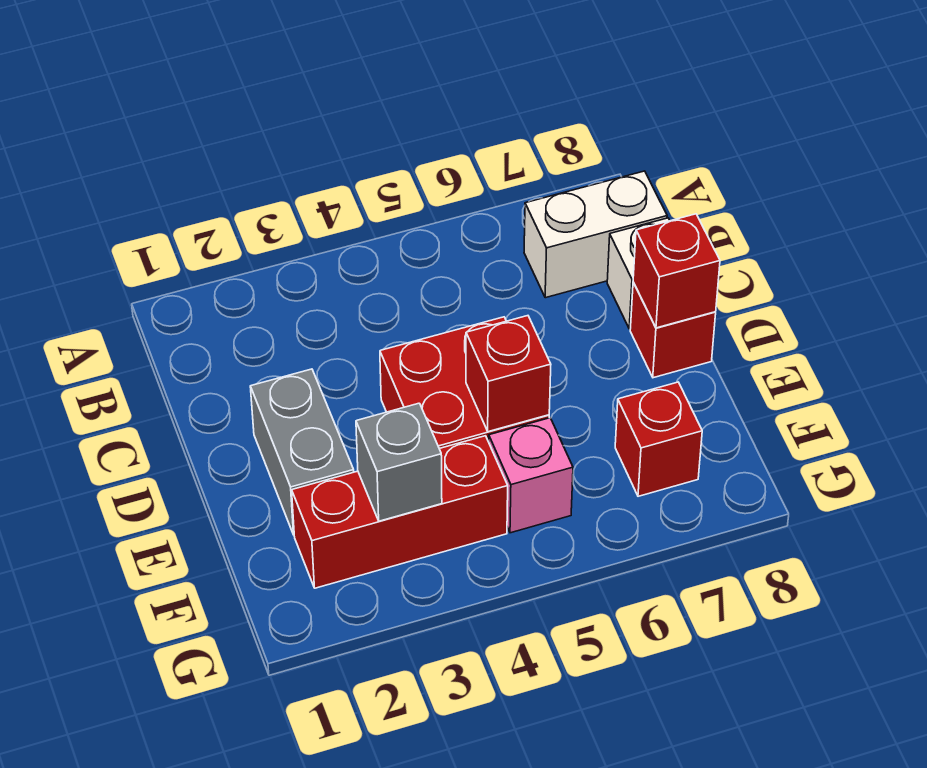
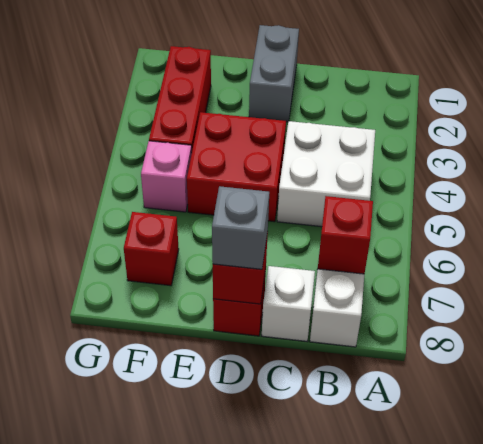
none -> white brick B4:C5 level 1
grey brick D2:E2 level 1 -> grey brick D1:D2 level 1
red brick E5 level 2 -> red brick B7 level 2
grey brick F3 level 2 -> grey brick D8 level 3

